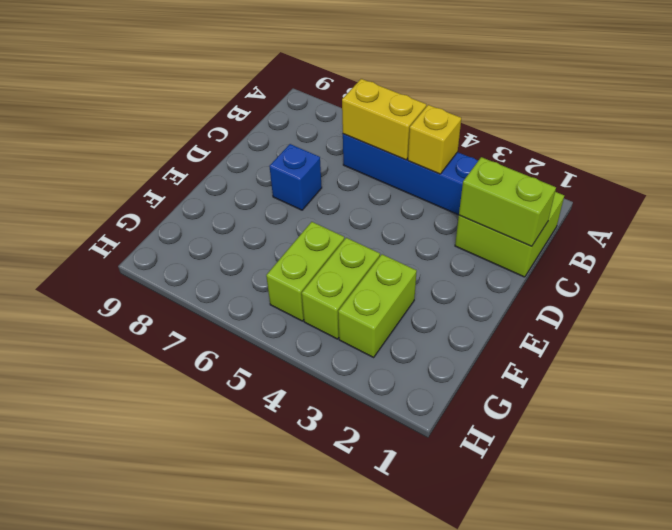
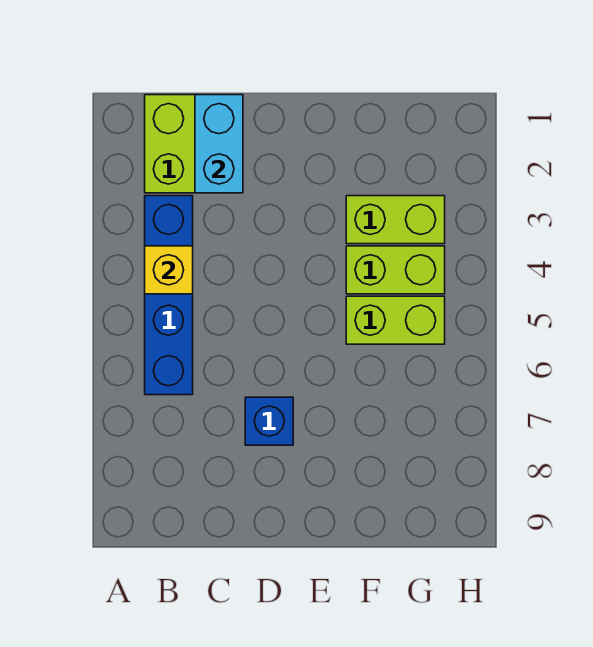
yellow brick B5:B6 level 2 -> none
lime brick C1:C2 level 2 -> cyan brick C1:C2 level 2

